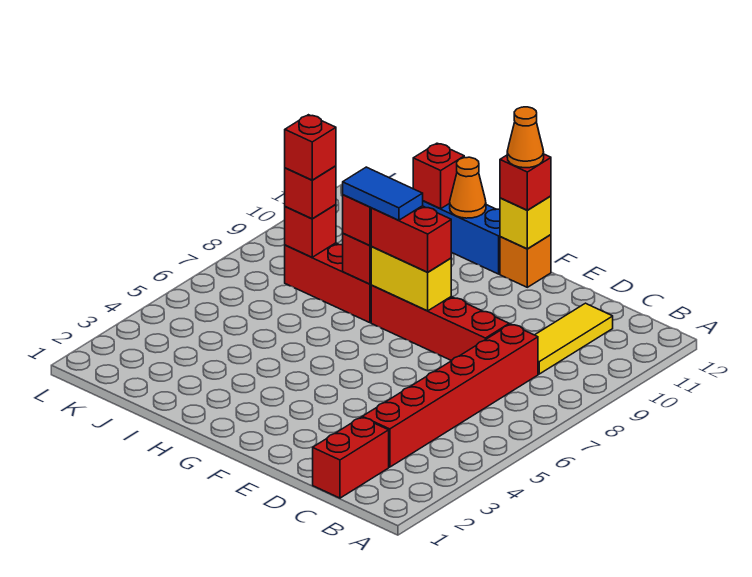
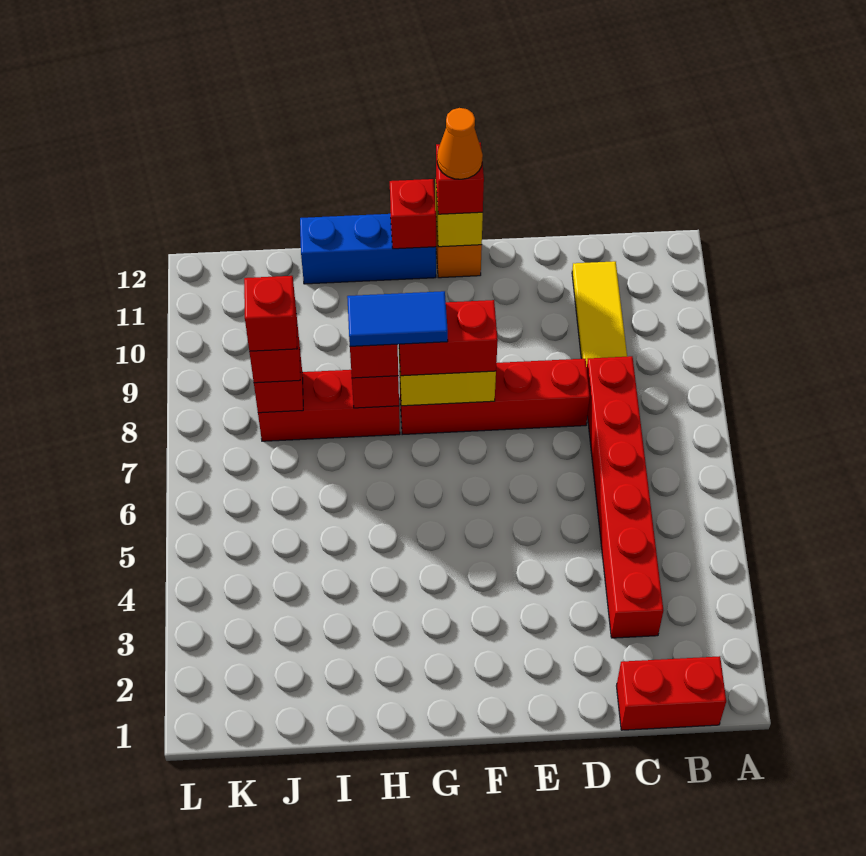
red brick C1:C2 level 1 -> red brick B1:C1 level 1
orange cone H12 level 2 -> none
red brick I12 level 2 -> red brick G12 level 2

